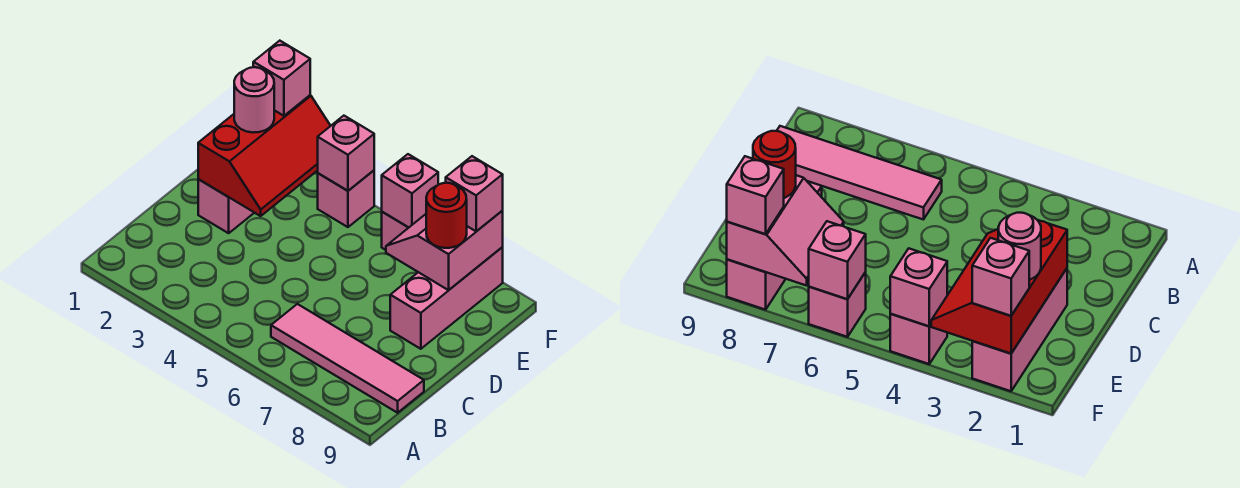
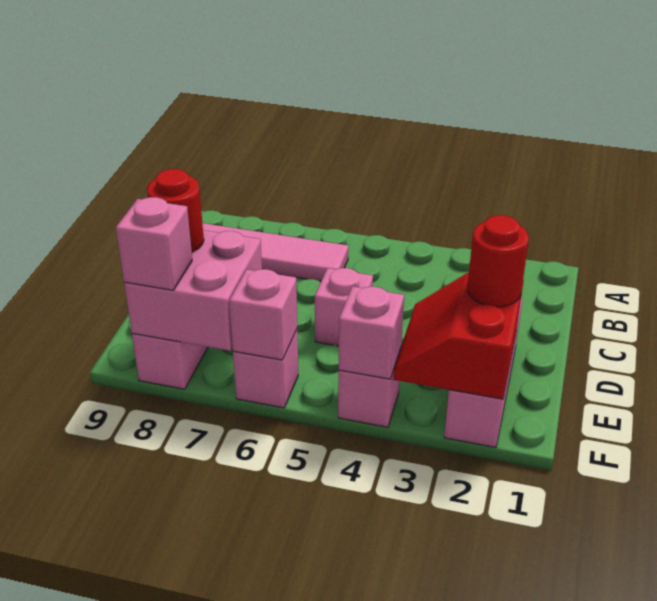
red slope D2:F3 level 2 top 2 -> red slope E2:F3 level 2 top 2
pink round brick E2 level 3 -> red round brick E2 level 3
pink slope E7:F8 level 2 top 8 -> pink brick E7:F8 level 2
pink brick F2 level 3 -> pink brick D5 level 1

